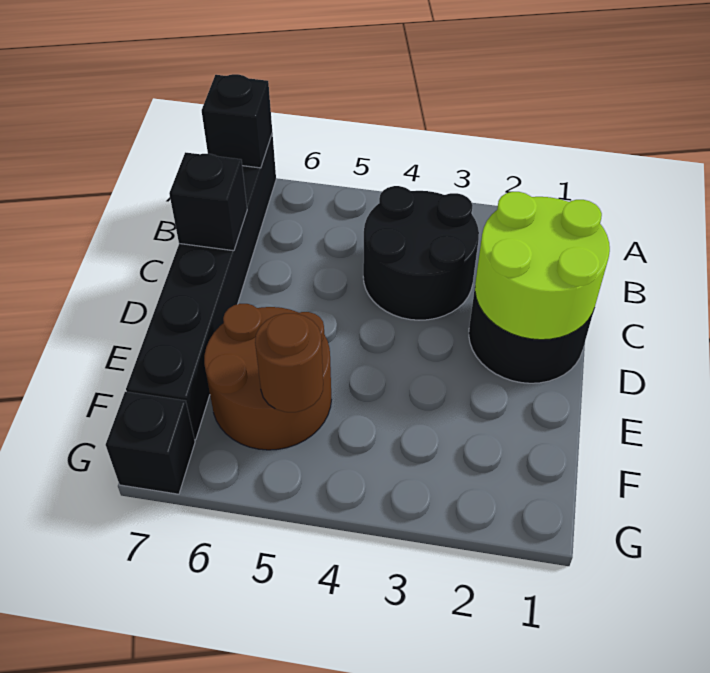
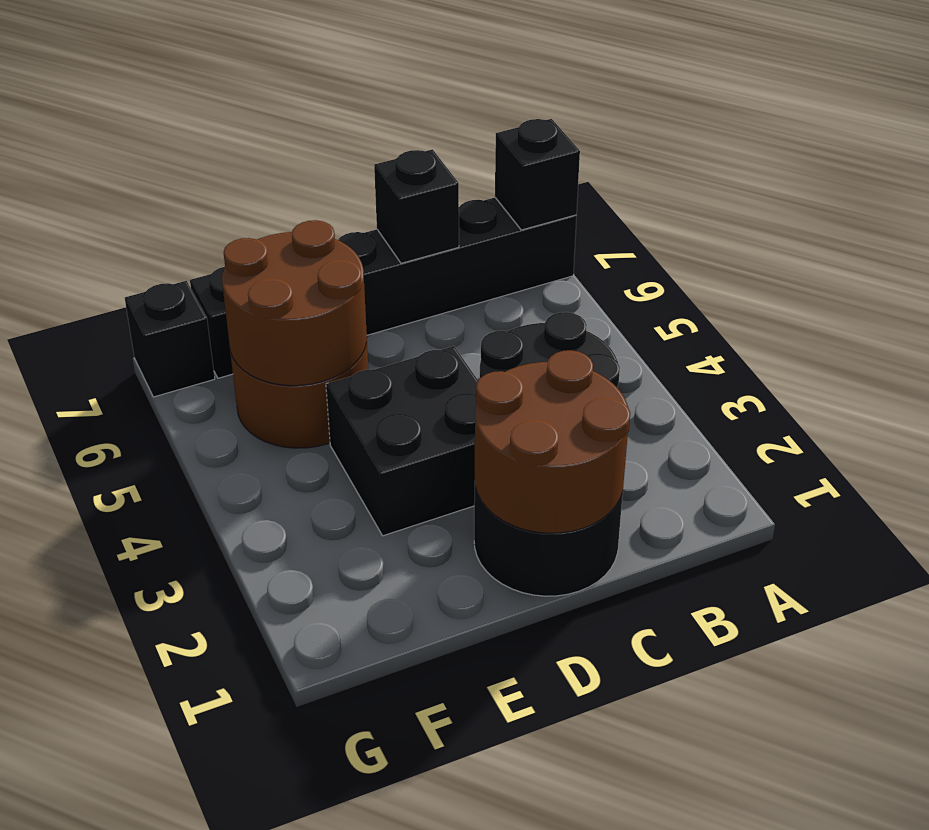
lime round brick C1:D2 level 2 -> brown round brick C1:D2 level 2
none -> black brick D3:E4 level 1
brown round brick F5 level 2 -> brown round brick E5:F6 level 2

